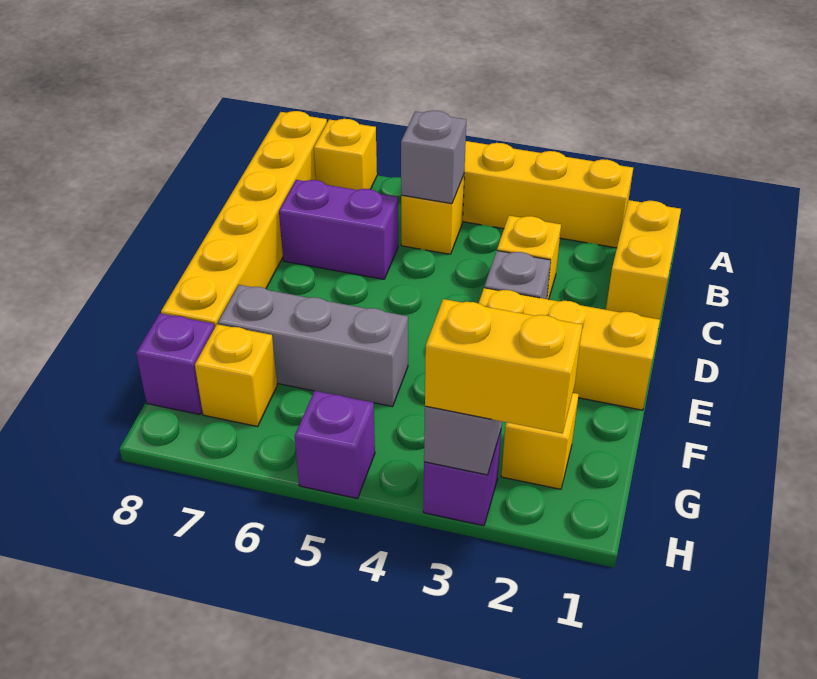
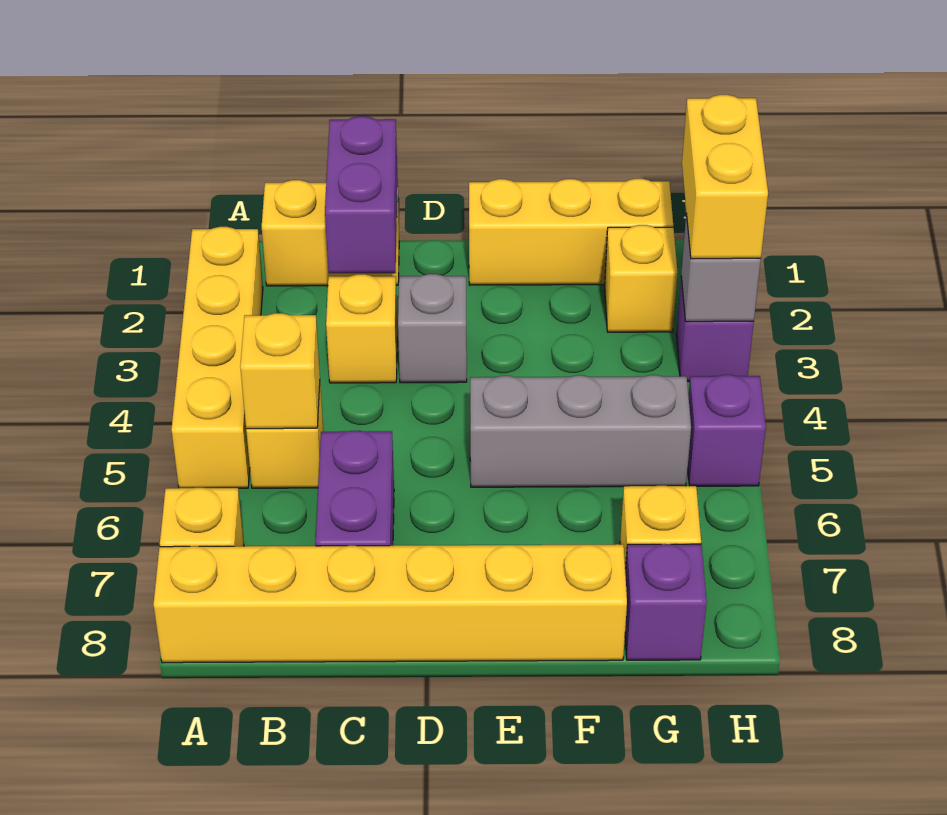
grey brick B5 level 2 -> yellow brick B5 level 2
none -> purple brick C1:C2 level 2
yellow brick E1:E3 level 1 -> yellow brick E1:G1 level 1
grey brick F5:F7 level 1 -> grey brick E5:G5 level 1

